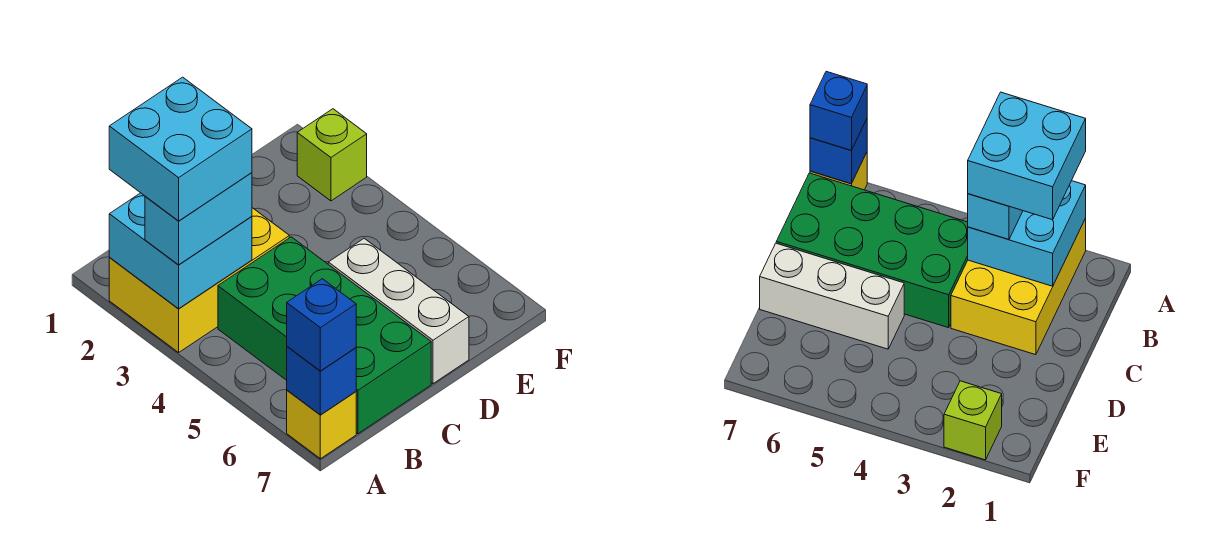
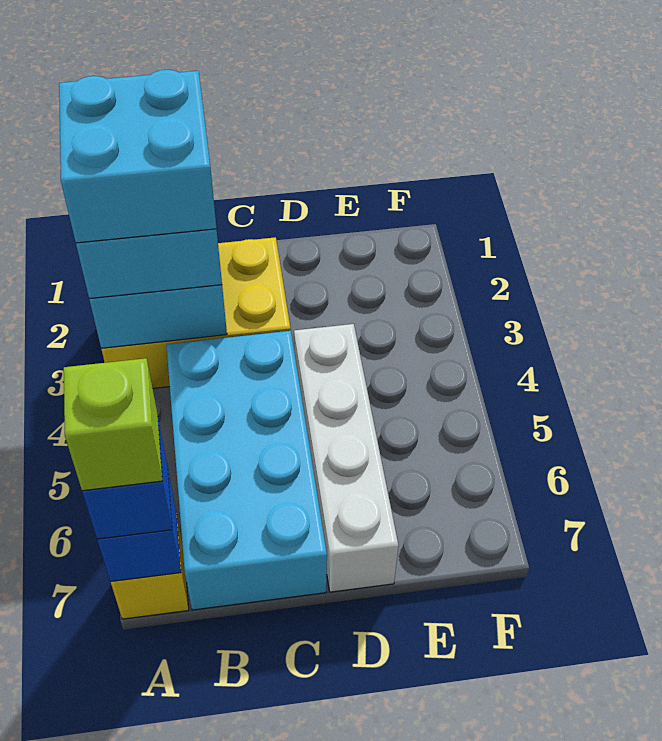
green brick B4:C7 level 1 -> cyan brick B4:C7 level 1
white brick D5:D7 level 1 -> white brick D4:D7 level 1
lime brick F2 level 1 -> lime brick A7 level 4

